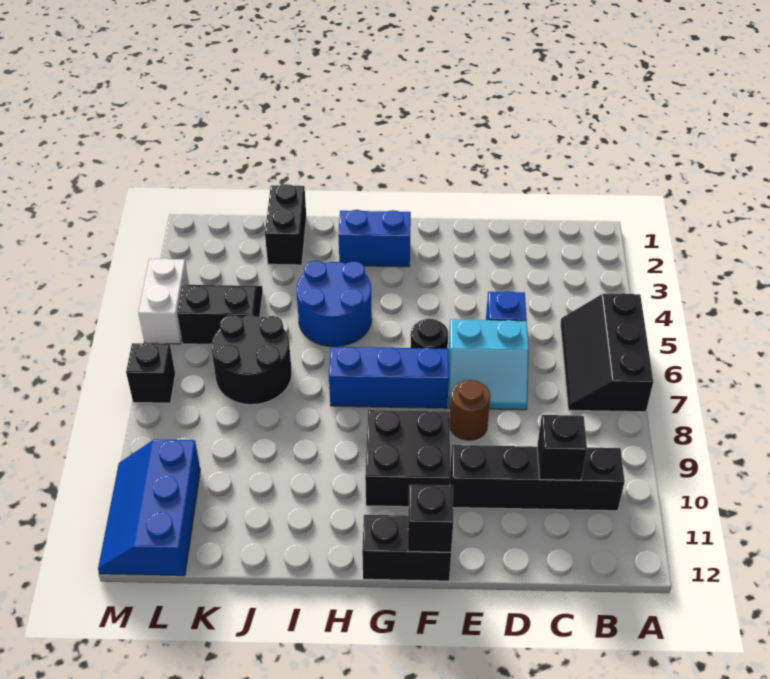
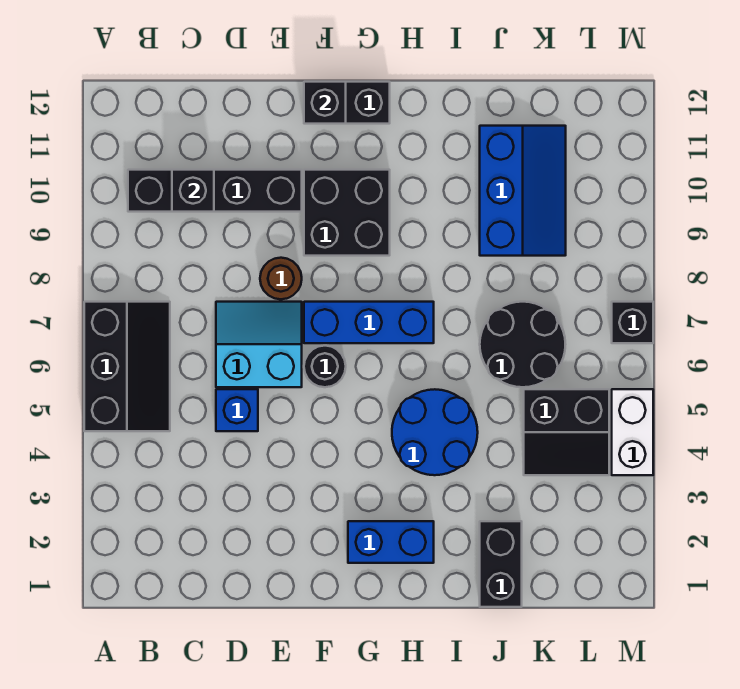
blue slope L10:M12 level 1 top L -> blue slope J9:K11 level 1 top J

